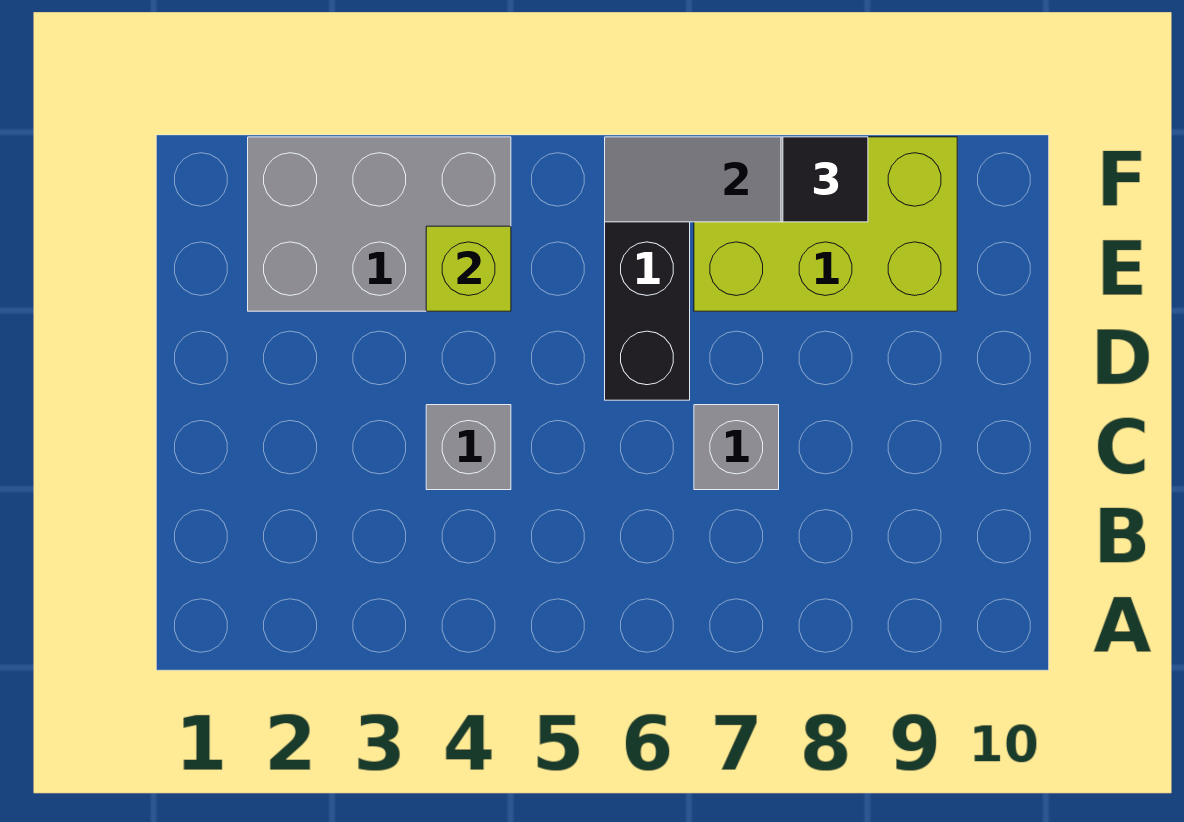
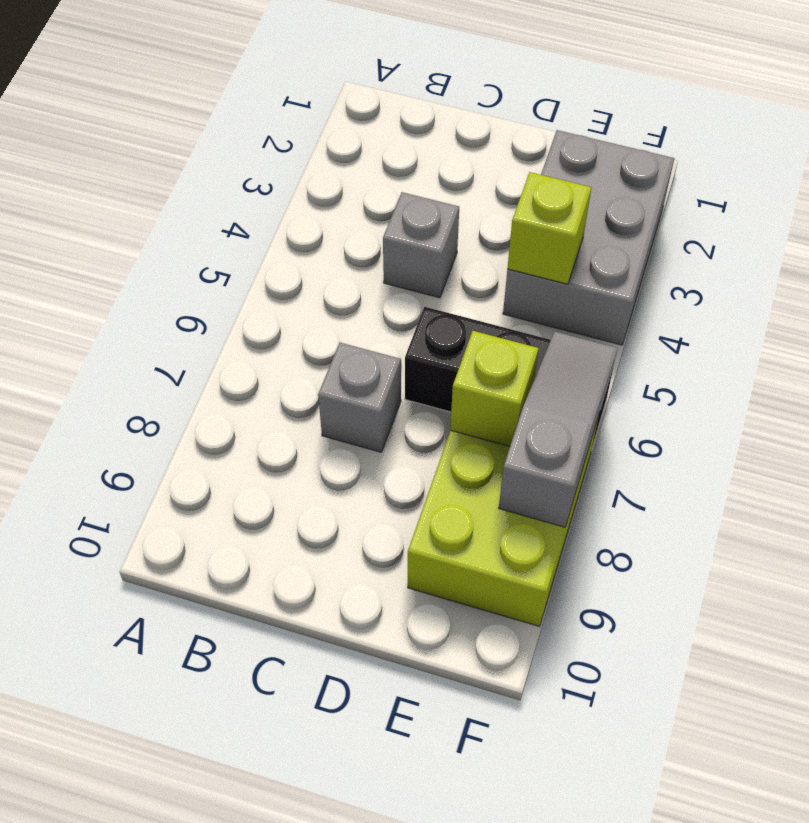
none -> lime brick E7 level 2
black tile F8 level 3 -> none

